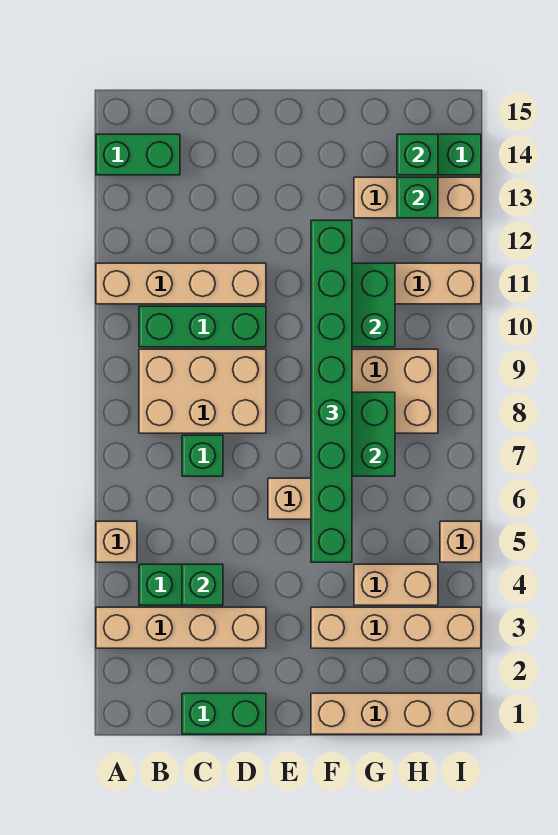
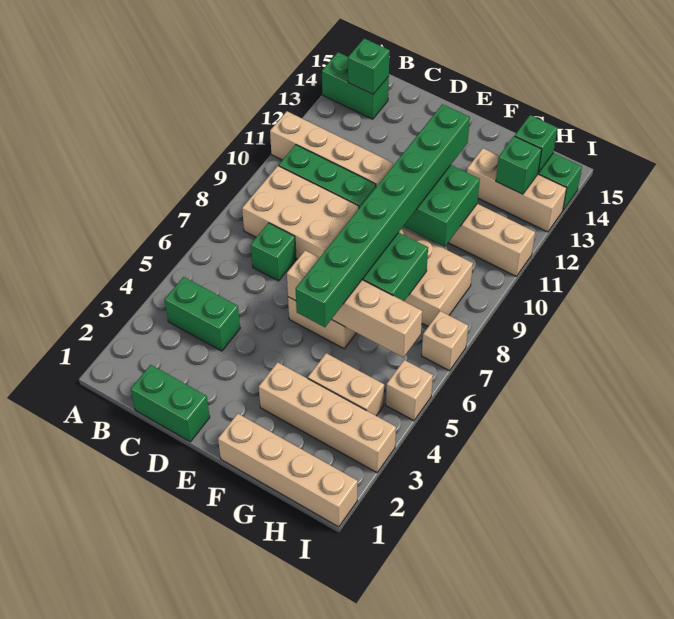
tan brick A3:D3 level 1 -> tan brick E6:H6 level 2
tan brick A5 level 1 -> tan brick I7 level 1
green brick C4 level 2 -> green brick B14 level 2

